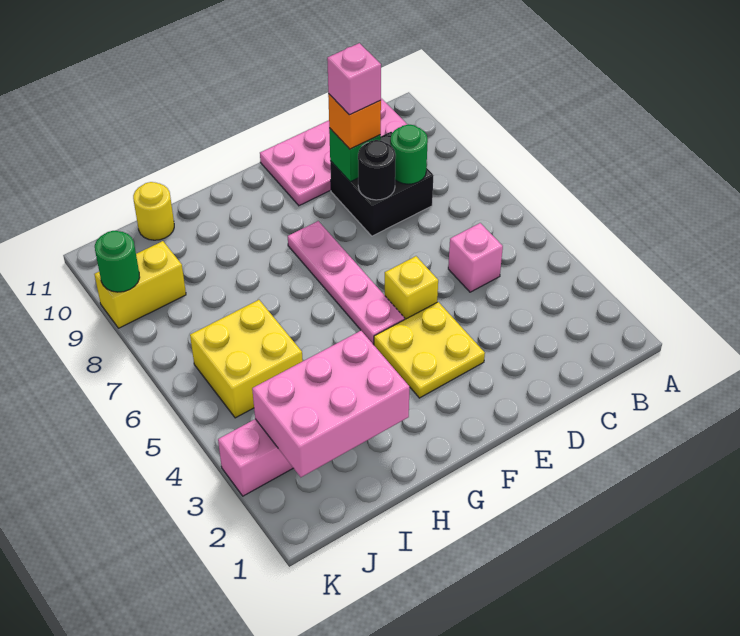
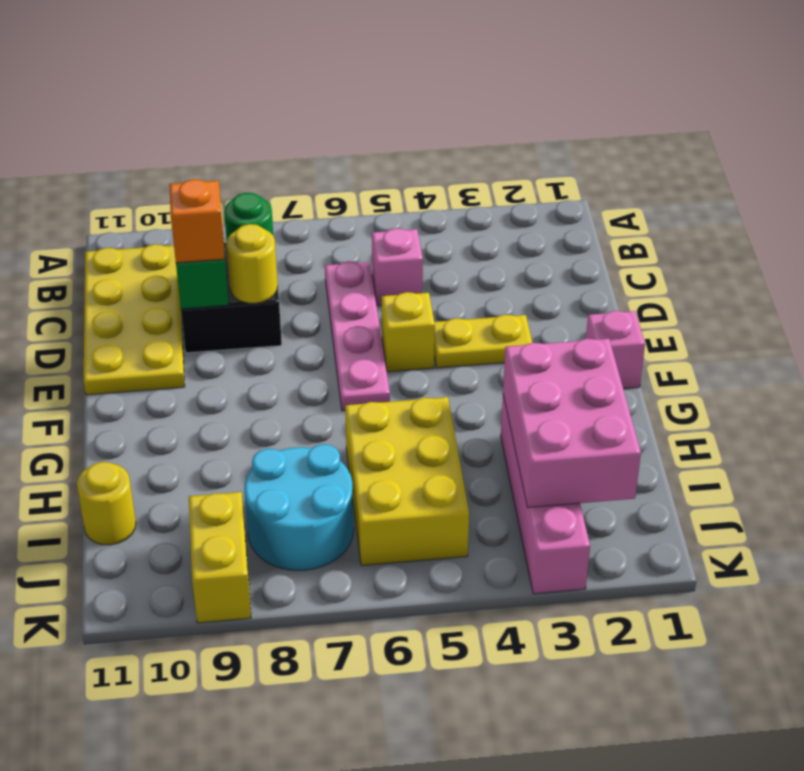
pink plate B10:E11 level 1 -> yellow plate B10:E11 level 1
black round brick D8 level 2 -> yellow round brick D8 level 2
pink brick D9 level 4 -> pink brick F1 level 1
yellow plate E3:F4 level 1 -> yellow plate E3:E4 level 1
pink plate F5:F8 level 1 -> pink plate C6:F6 level 1
yellow brick I5:J6 level 1 -> yellow brick H5:J6 level 1
none -> cyan round brick I7:J8 level 1
green round brick K9 level 2 -> none

